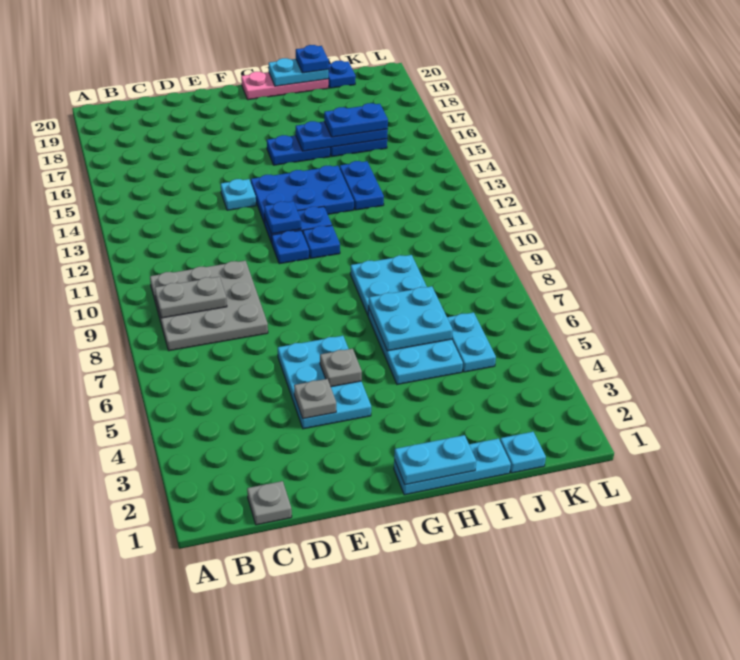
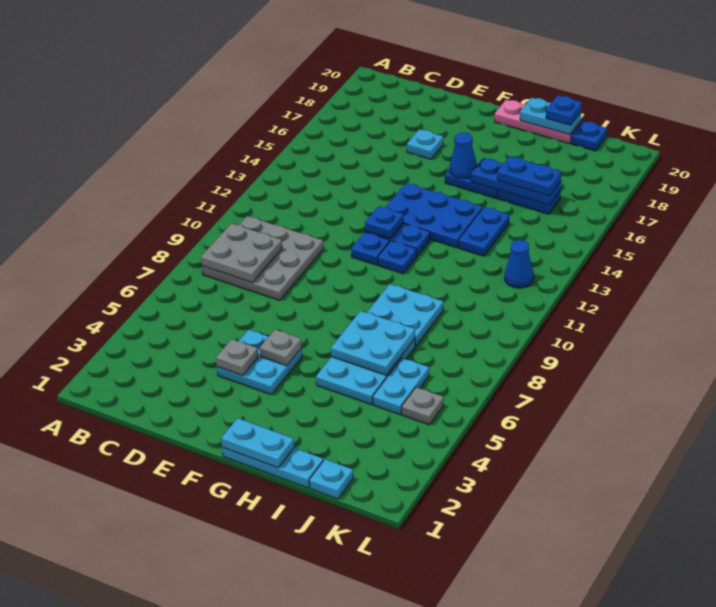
grey plate B9:C9 level 2 -> grey plate B8:C9 level 2
grey plate C1 level 1 -> grey plate K5 level 1
cyan plate E4:F6 level 1 -> cyan plate E4:F5 level 1
cyan plate E14 level 1 -> cyan plate E17 level 1
none -> blue cone G16 level 2
none -> blue cone K12 level 1

